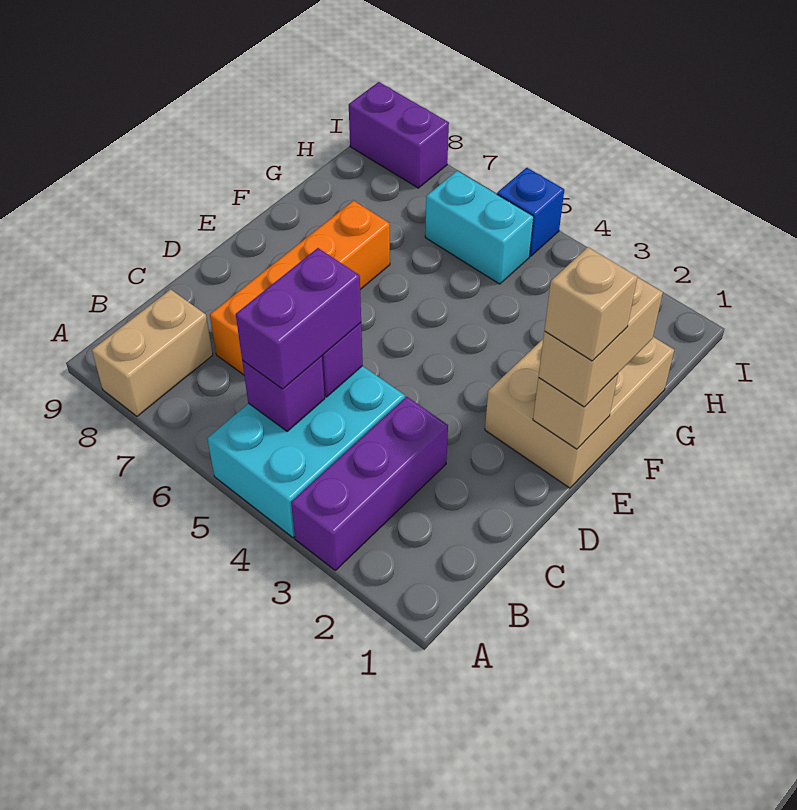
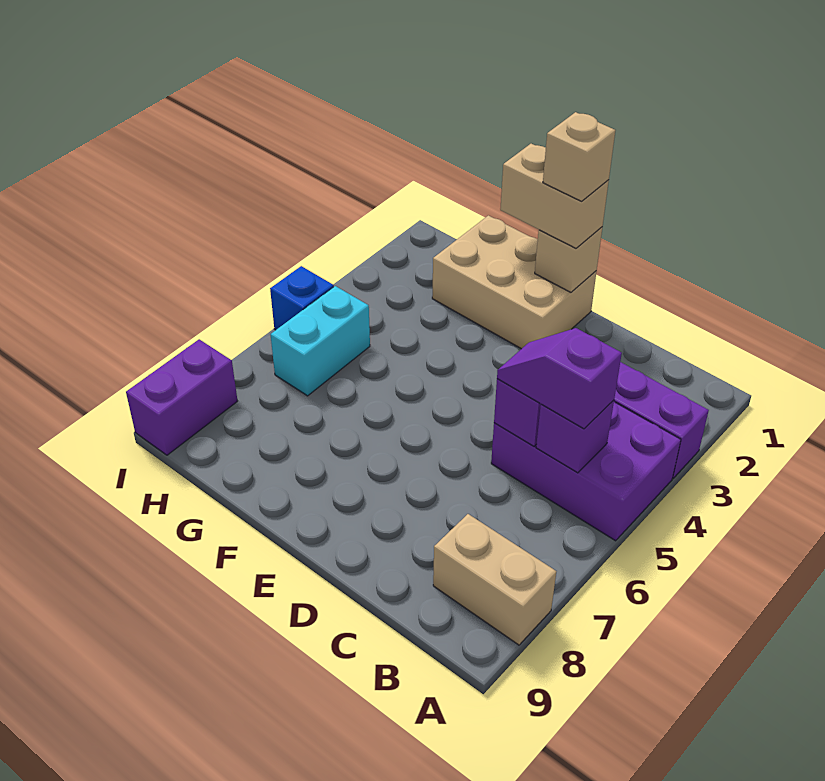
cyan brick A4:C5 level 1 -> purple brick A4:C5 level 1
purple brick B5:C5 level 3 -> purple slope B5:C5 level 3 top B
orange brick C7:F7 level 1 -> none

